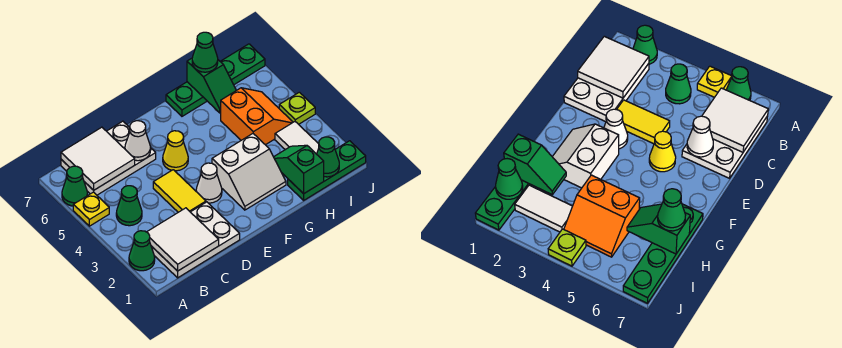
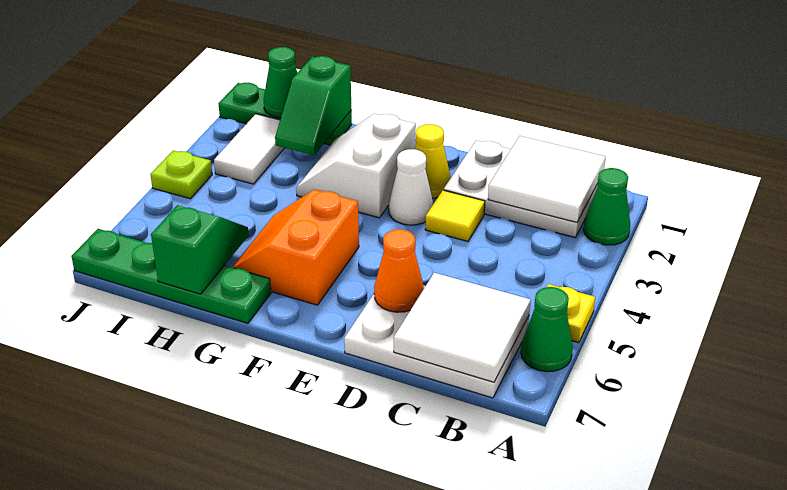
green cone B4 level 1 -> none
yellow tile D3:D4 level 1 -> yellow tile D3 level 1
white cone D6 level 2 -> orange cone D6 level 2
yellow cone E5 level 1 -> yellow cone E2 level 1
white slope F2:G3 level 1 top 3 -> white slope F2:G3 level 1 top F
orange slope H4:I5 level 1 top H -> orange slope F5:G6 level 1 top F
green cone H7 level 3 -> none

